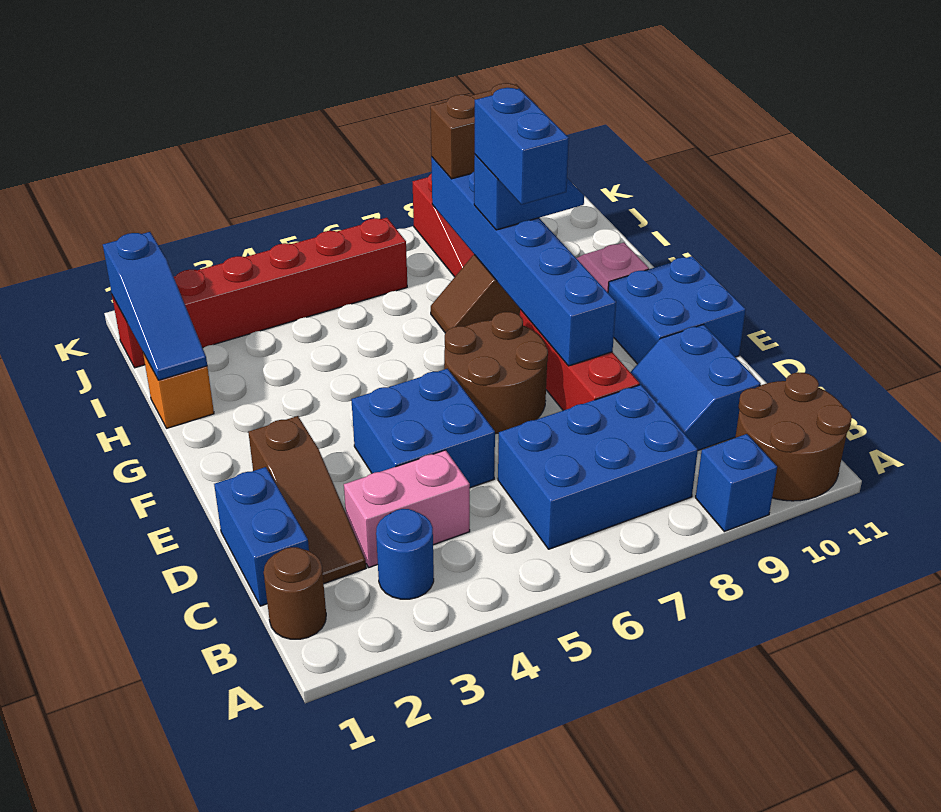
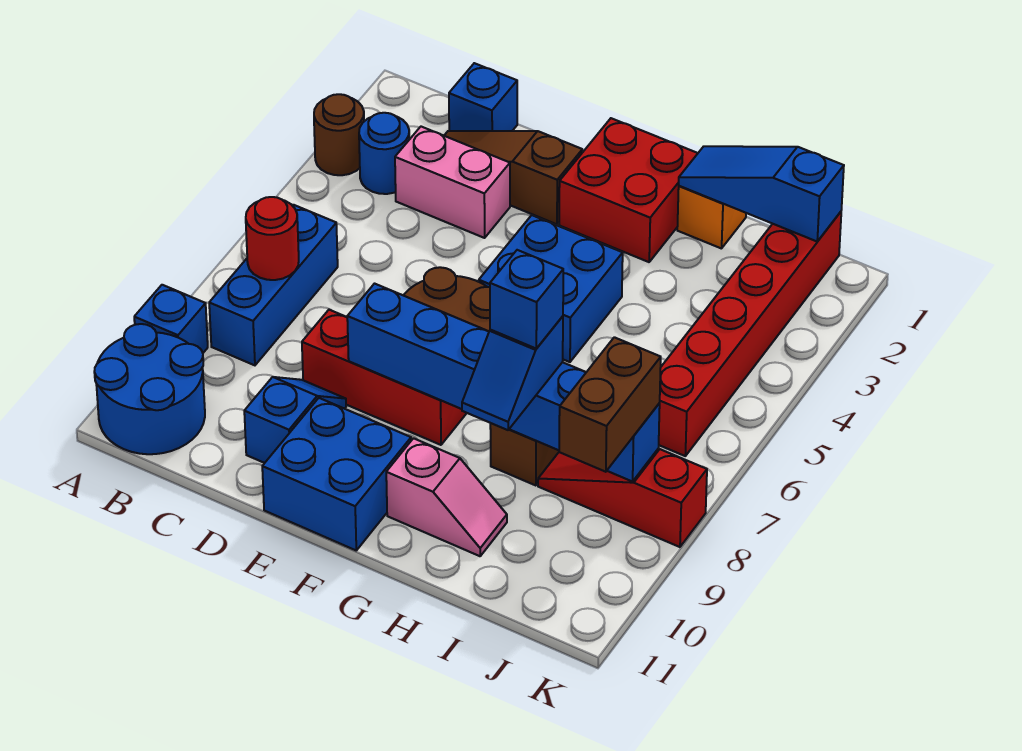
brown round brick A10:B11 level 1 -> blue round brick A10:B11 level 1
brown round brick B1 level 1 -> brown round brick A3 level 1
blue brick B6:C8 level 1 -> blue brick B6:B8 level 1
none -> red round brick B7 level 2
blue brick C1:D1 level 1 -> blue brick C1 level 1
pink brick C3:C4 level 1 -> pink brick C3:D3 level 1
blue slope C9:D10 level 1 top 10 -> blue slope D9:D10 level 1 top 10
blue brick D4:E5 level 1 -> blue brick F4:G5 level 1
none -> red brick F1:G2 level 1
blue brick G8:H8 level 4 -> blue brick H8 level 4

